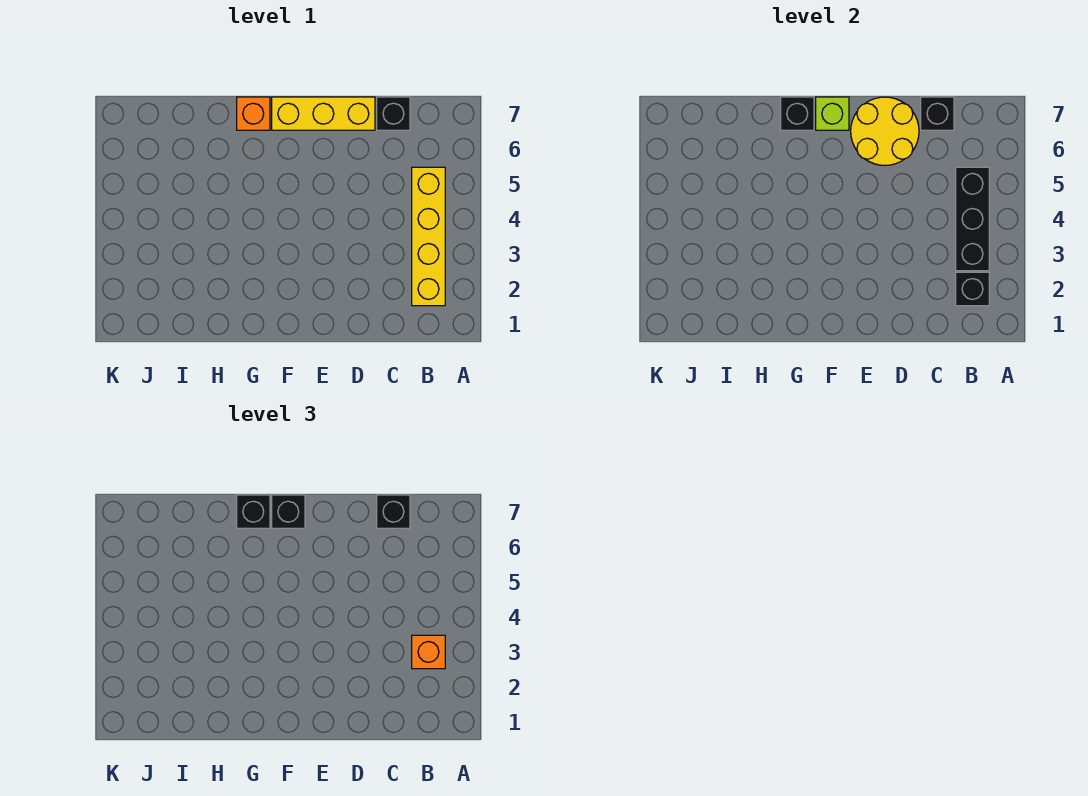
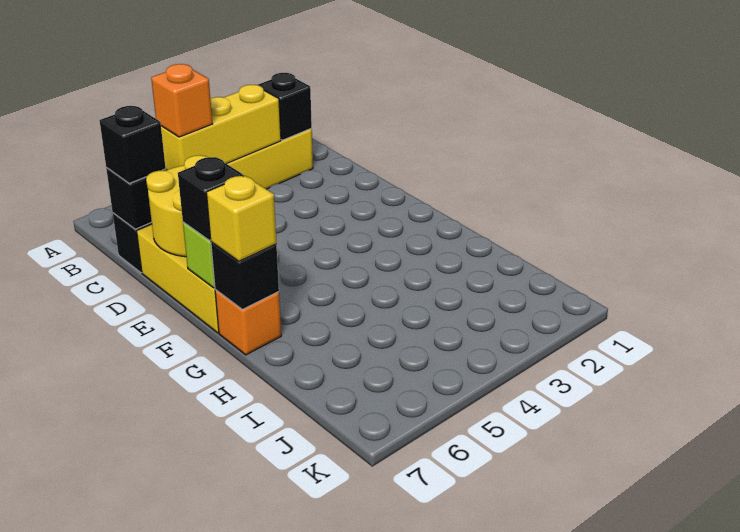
black brick B3:B5 level 2 -> yellow brick B3:B5 level 2
orange brick B3 level 3 -> orange brick B5 level 3
black brick G7 level 3 -> yellow brick G7 level 3

